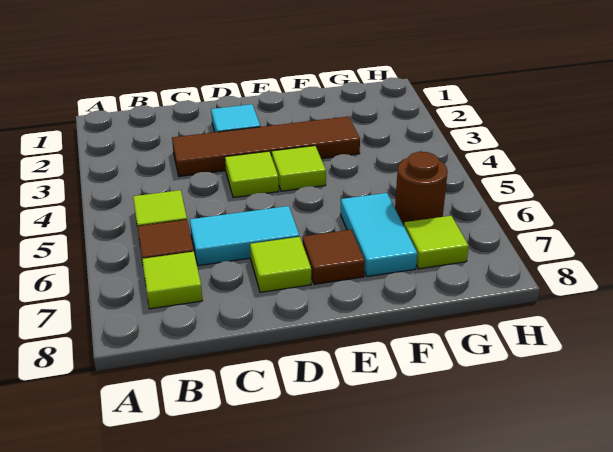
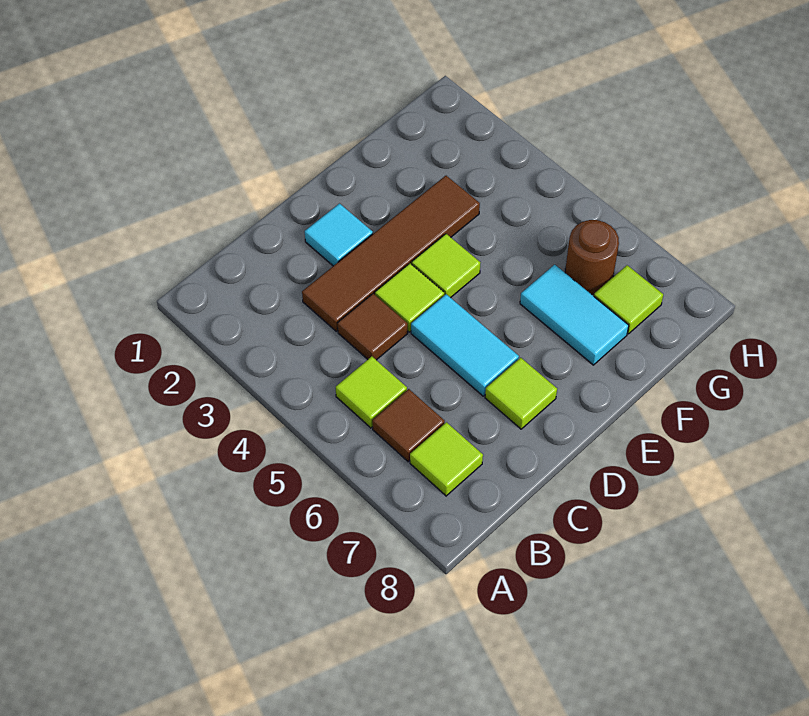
cyan tile C6:D6 level 1 -> cyan tile D5:D6 level 1
brown tile E7 level 1 -> brown tile C4 level 1

